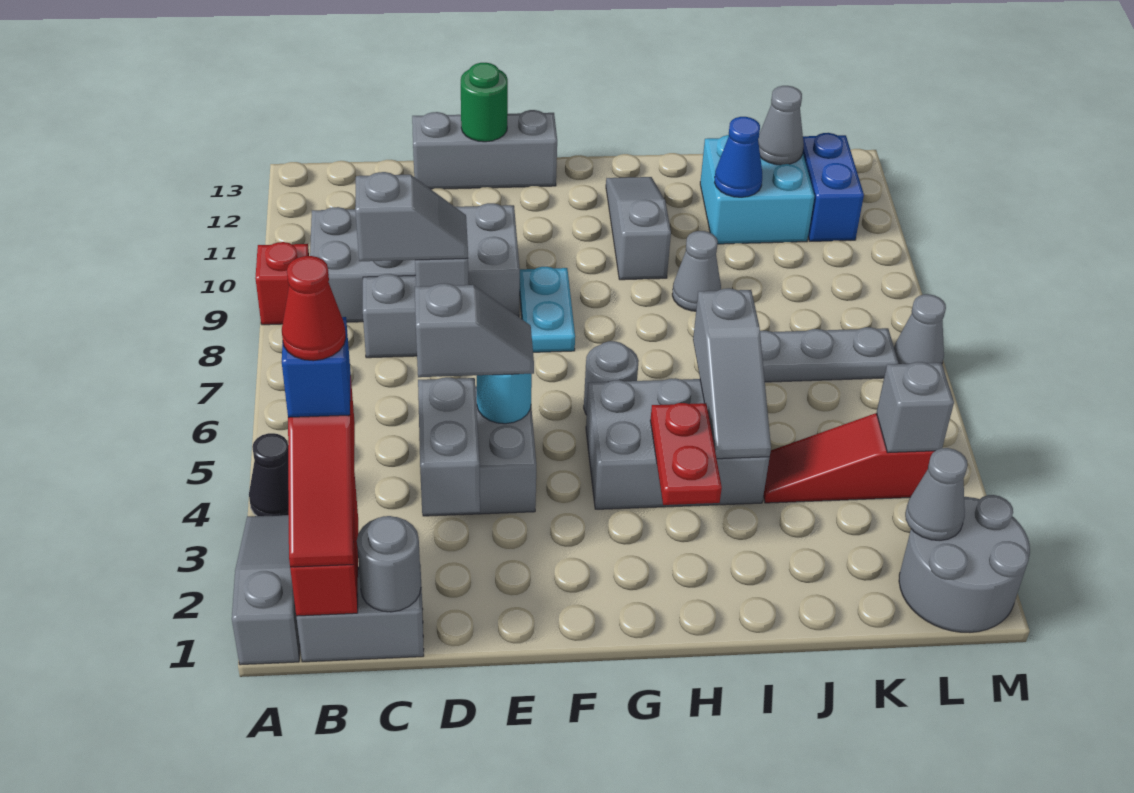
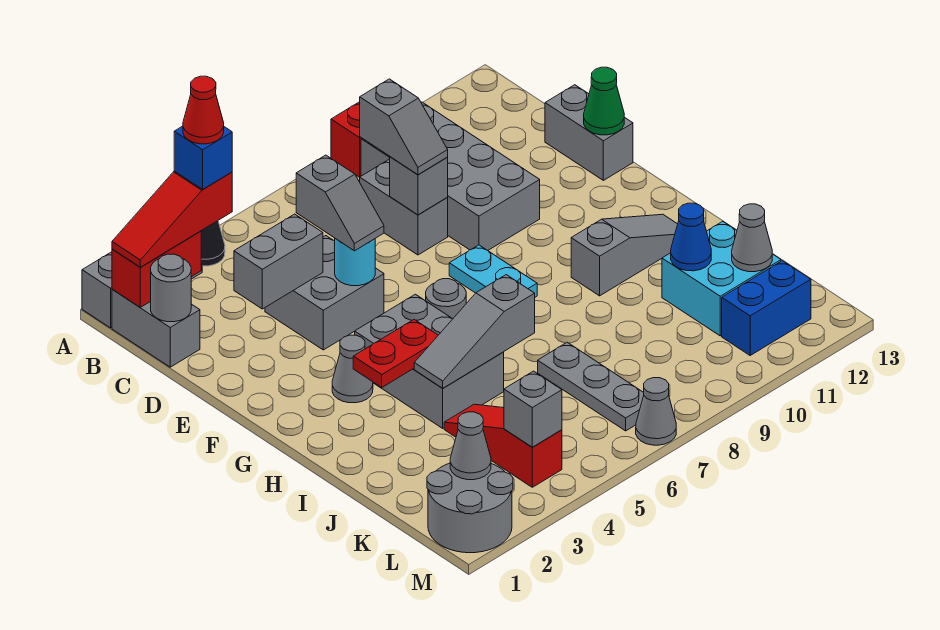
grey brick D13:F13 level 1 -> grey brick D13:E13 level 1
green round brick E13 level 2 -> green cone E13 level 2
cyan plate F8:F9 level 1 -> cyan plate F8:G8 level 1
grey cone I9 level 1 -> grey cone G3 level 1

